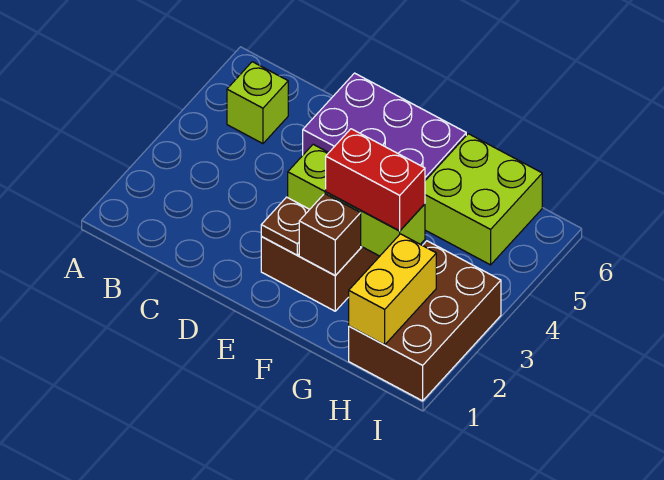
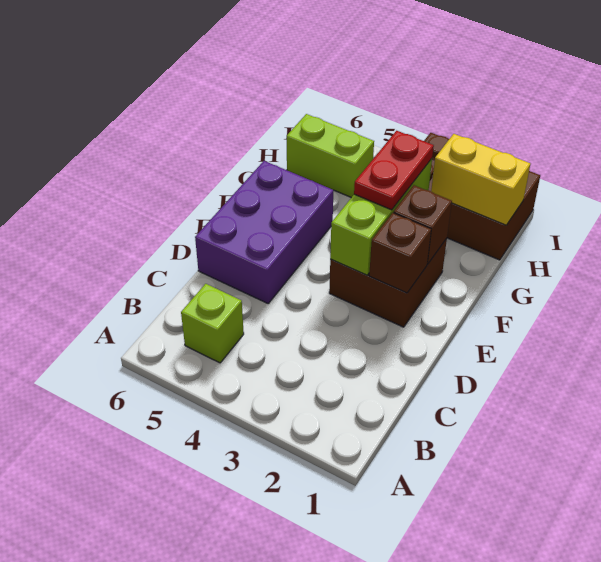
brown plate E2 level 2 -> brown brick E2 level 2
red brick F3:G3 level 3 -> red plate F3:G3 level 3
lime brick G5:H6 level 1 -> lime brick H5:H6 level 1

